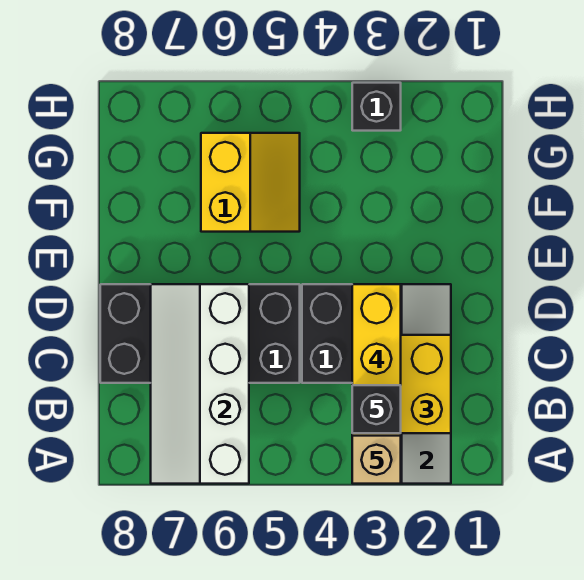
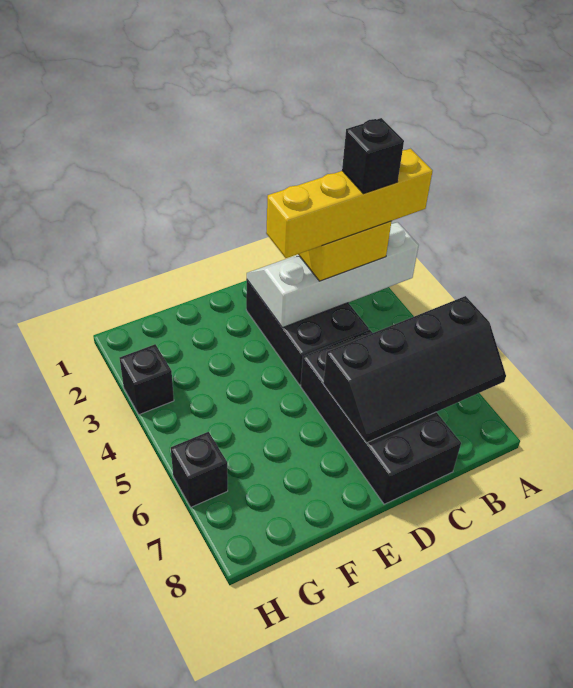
tan brick A3 level 5 -> none
white slope A6:D7 level 2 top 6 -> black slope A6:D7 level 2 top 6
yellow slope F5:G6 level 1 top 6 -> none
none -> black brick H6 level 1

